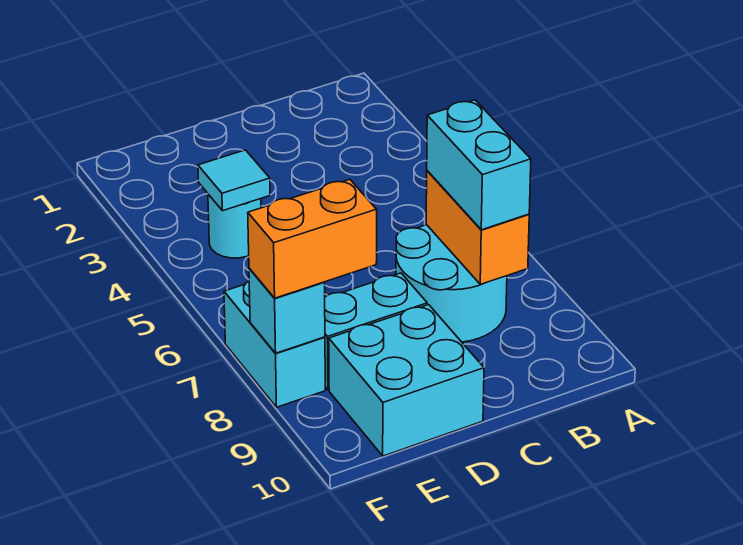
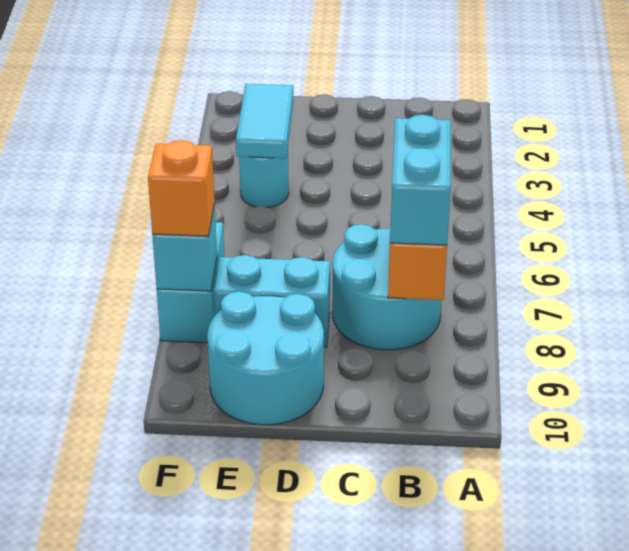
cyan brick D9:E10 level 1 -> cyan round brick D9:E10 level 1
cyan tile E4 level 2 -> cyan tile E3:E4 level 2
orange brick E8:F8 level 3 -> orange brick F8 level 3

